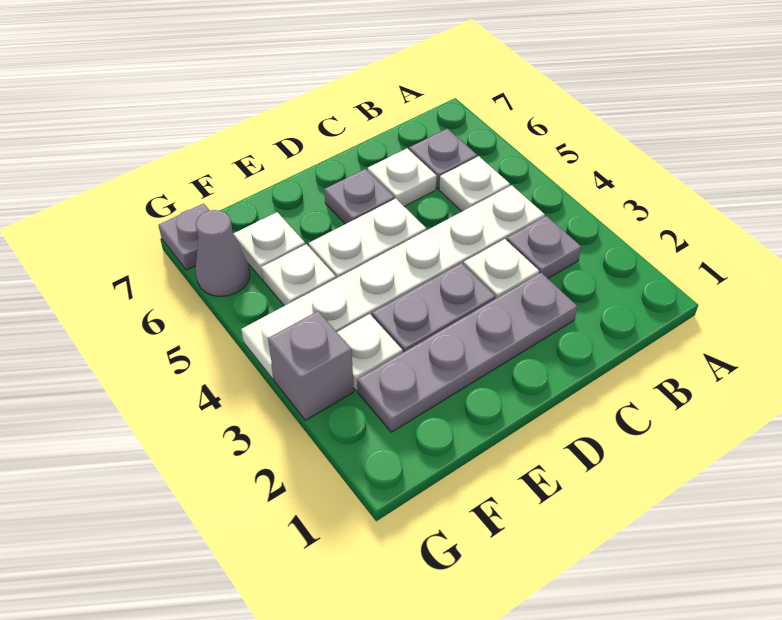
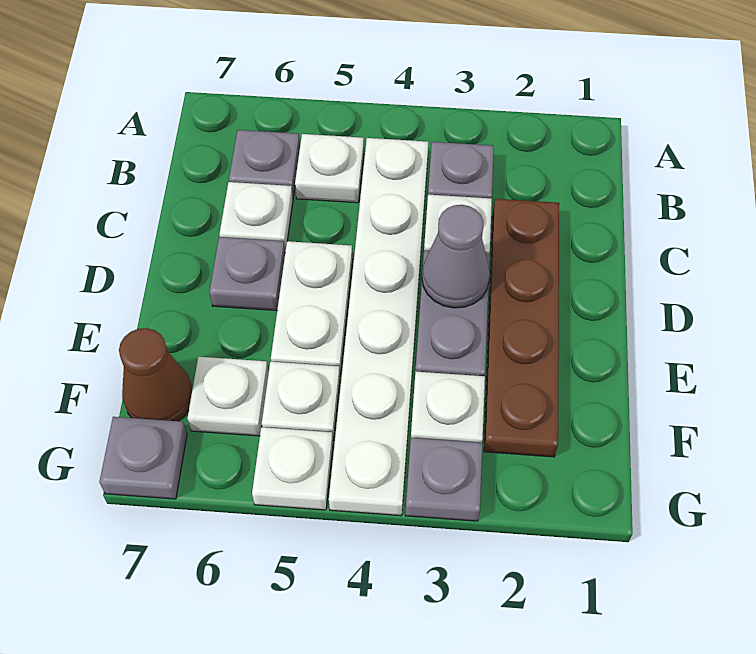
grey plate C2:F2 level 1 -> brown plate C2:F2 level 1
none -> brown cone F7 level 1
grey brick G3 level 1 -> grey plate G3 level 1
none -> white plate G5 level 1
grey cone G6 level 1 -> grey cone D3 level 2

